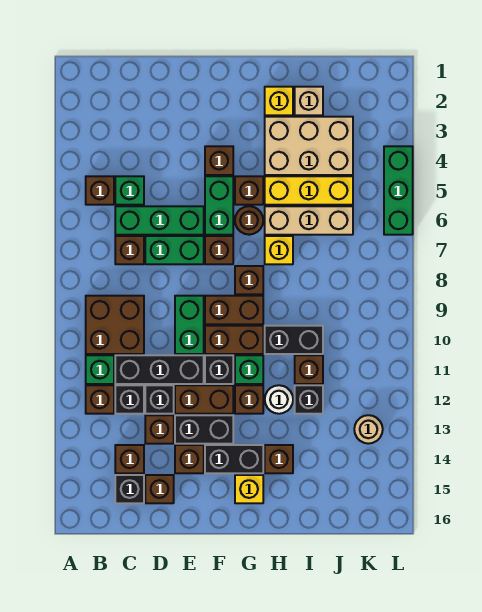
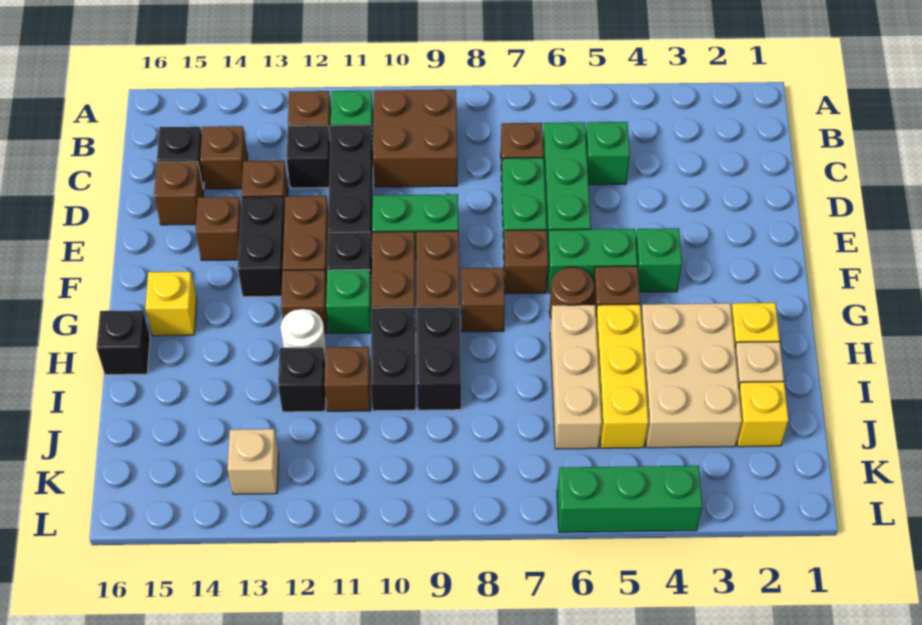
brown brick B5 level 1 -> none
black brick D12 level 1 -> black brick H16 level 1
brown brick F4 level 1 -> green brick F4 level 1
black brick F14:G14 level 1 -> black brick H9:I9 level 1
yellow brick H7 level 1 -> yellow brick J2 level 1
brown brick H14 level 1 -> none
tan round brick K13 level 1 -> tan brick K13 level 1

